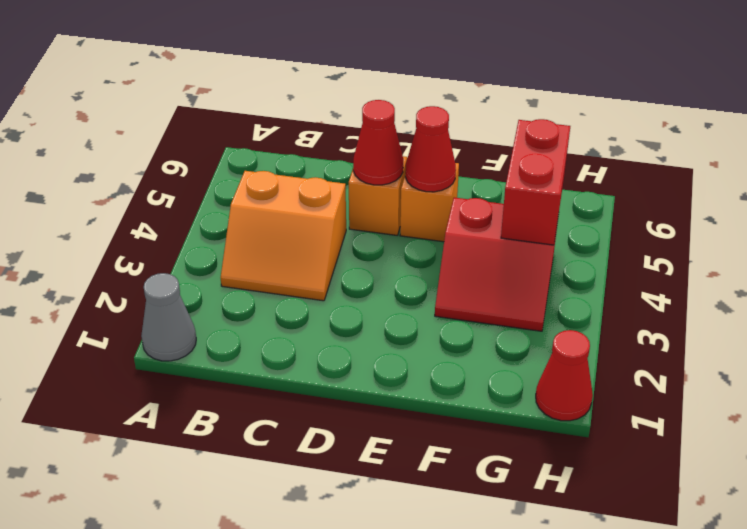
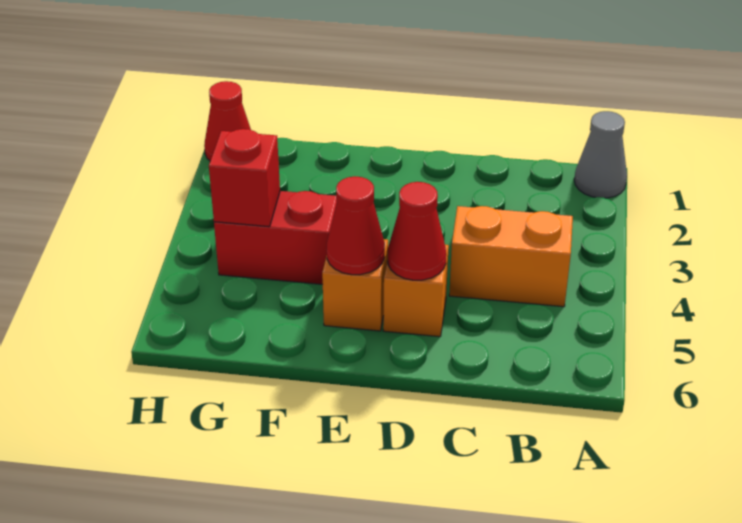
red brick G4:G5 level 2 -> red brick G4 level 2

